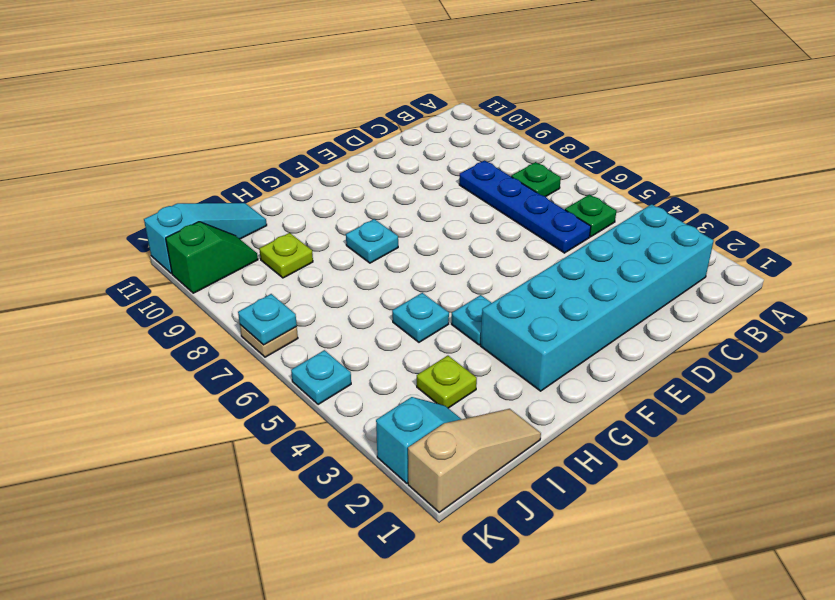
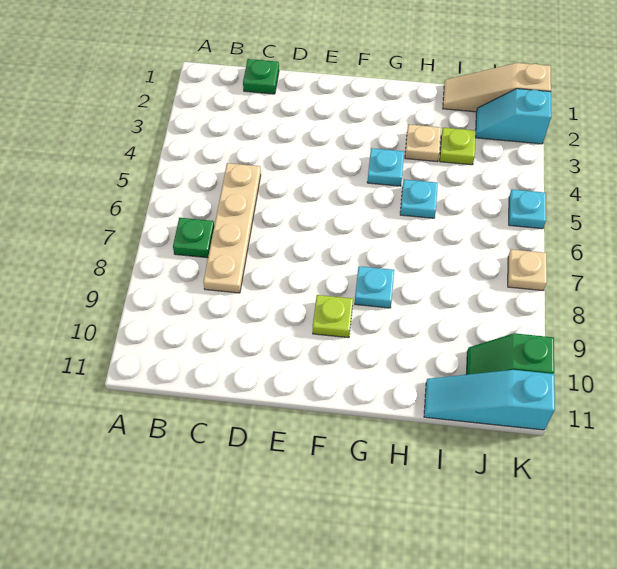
cyan brick B2:G3 level 1 -> none
green plate B5 level 1 -> green plate C1 level 1
blue plate C5:C8 level 1 -> tan plate C5:C8 level 1
none -> tan plate H3 level 1
lime plate I9 level 1 -> lime plate F9 level 1
cyan plate K7 level 2 -> none

